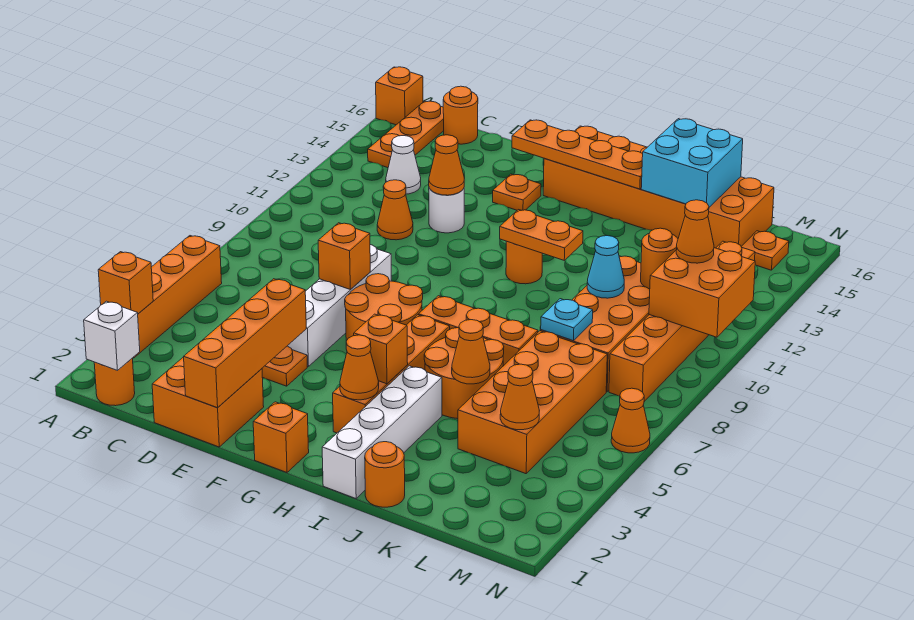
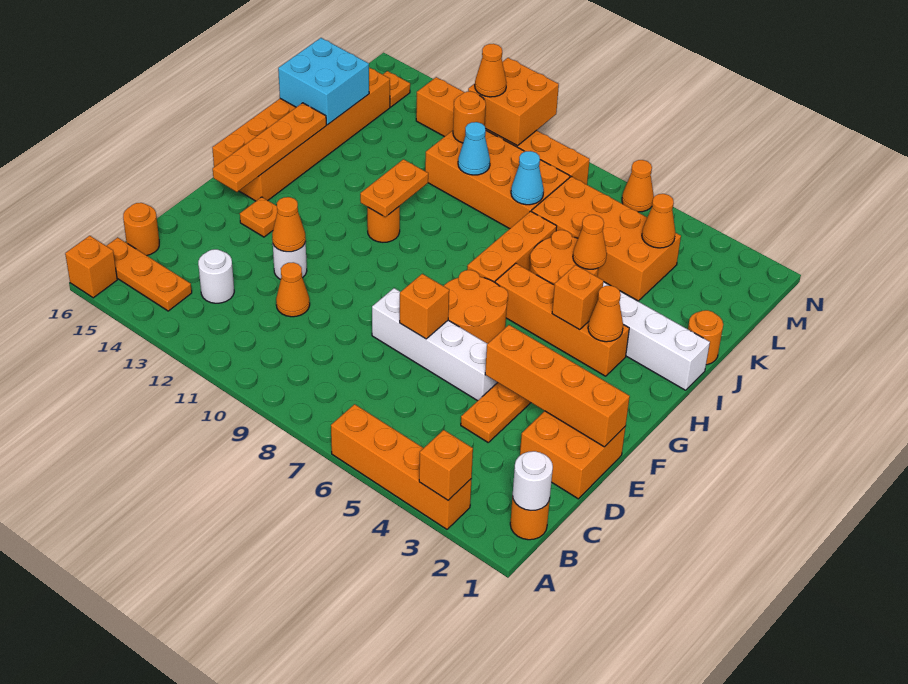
white brick B1 level 2 -> white round brick B1 level 2
white cone C13 level 1 -> white round brick C13 level 1
orange brick G1 level 1 -> none
cyan plate K8 level 2 -> cyan cone K8 level 2

